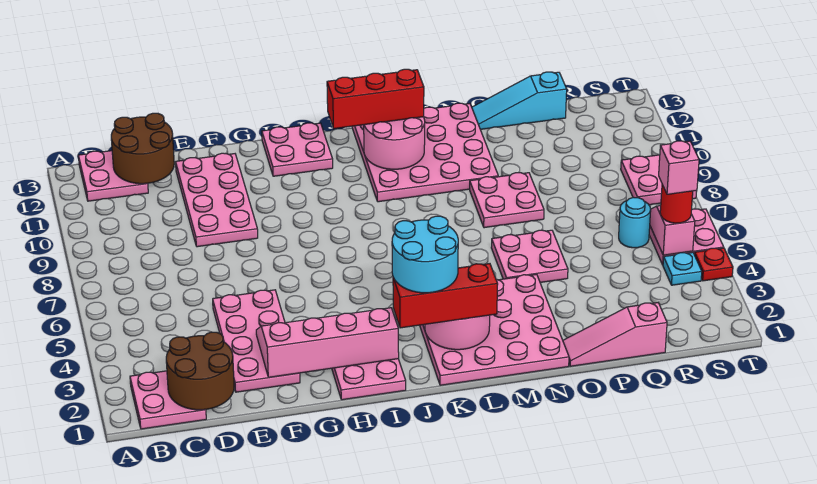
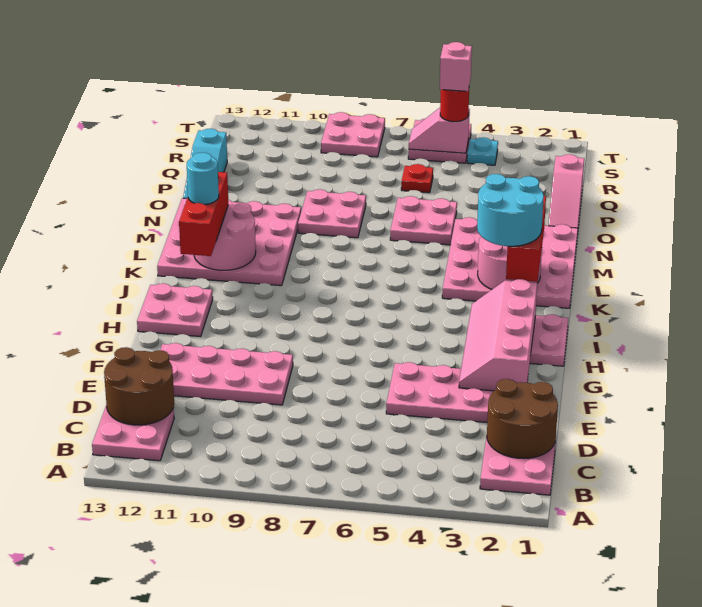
cyan round brick R6 level 1 -> cyan round brick K12 level 4
red plate T4 level 1 -> red plate Q6 level 1

